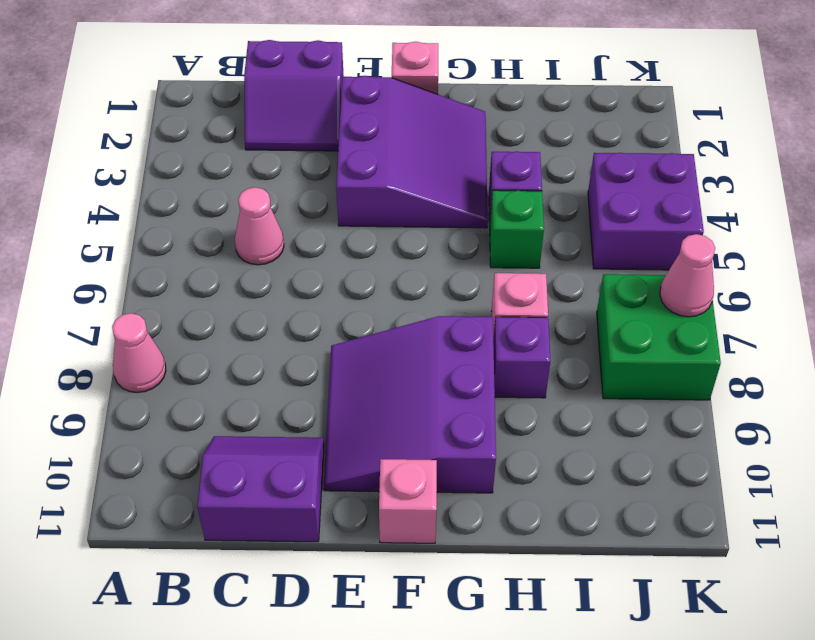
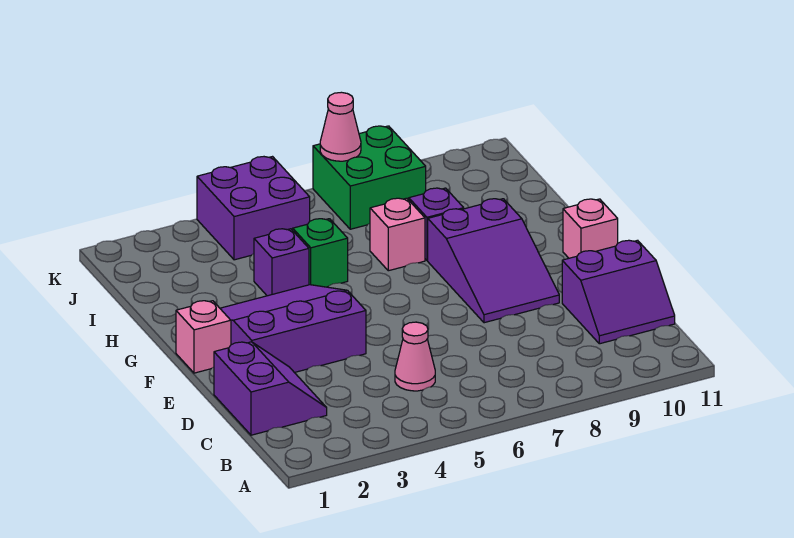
pink cone A8 level 1 -> none
purple slope C10:D11 level 1 top 11 -> purple slope C10:D11 level 1 top D
purple slope E8:G10 level 1 top G -> purple slope E8:G9 level 1 top G

